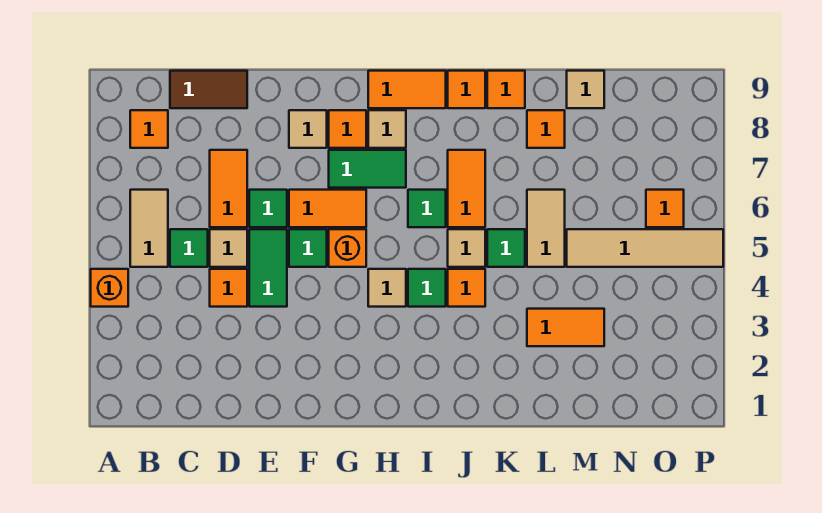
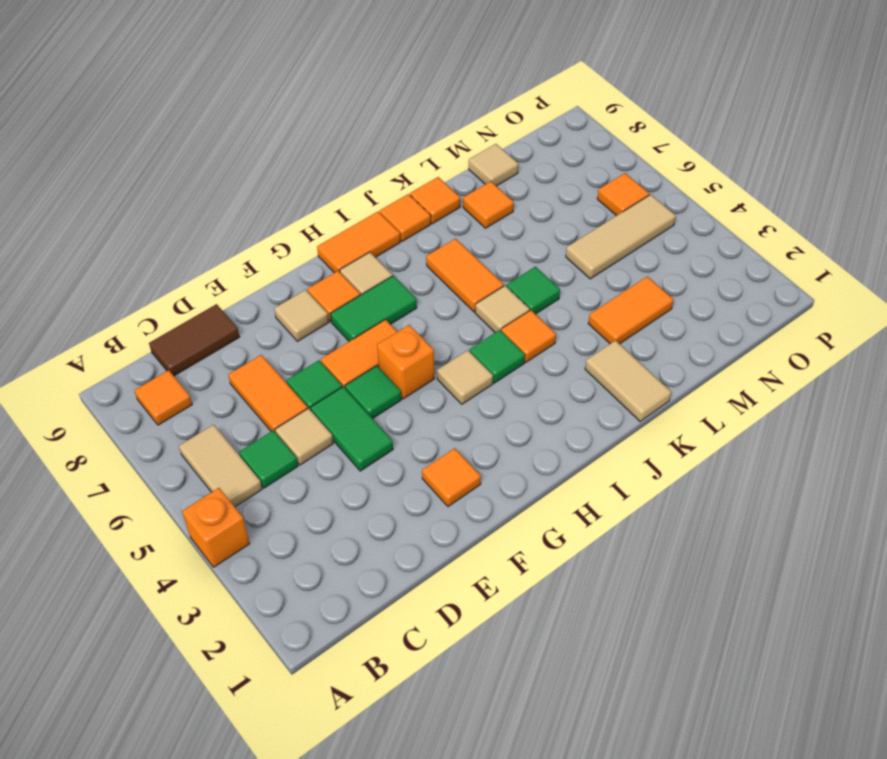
orange tile D4 level 1 -> orange tile F2 level 1
green tile I6 level 1 -> none
tan tile L5:L6 level 1 -> tan tile K1:K2 level 1
tan tile M5:P5 level 1 -> tan tile M5:O5 level 1

